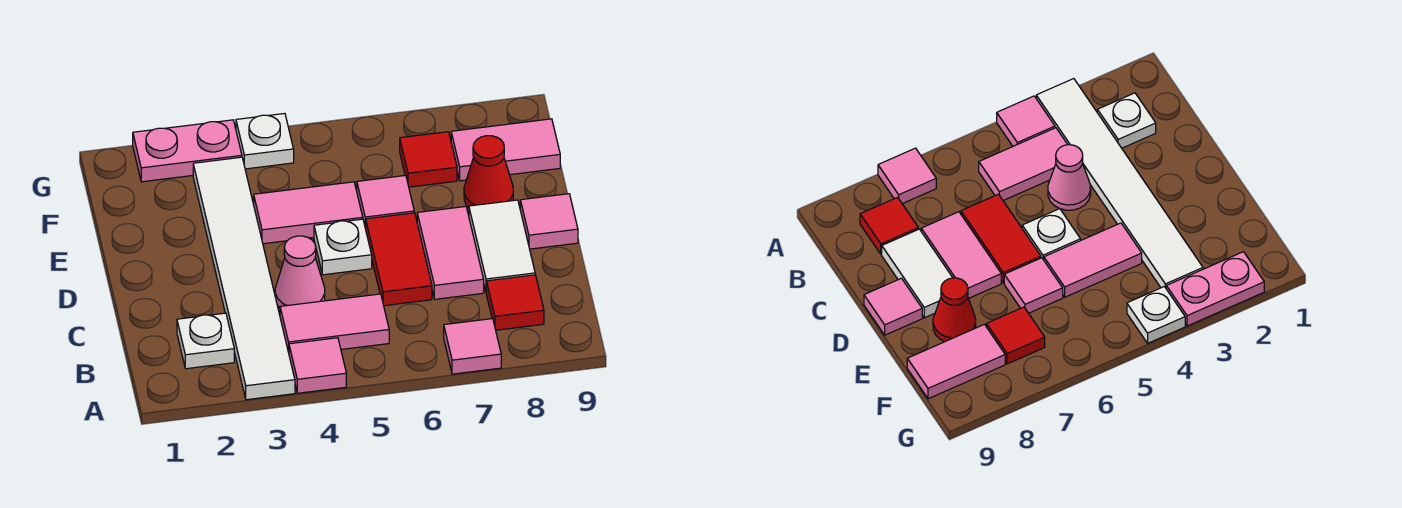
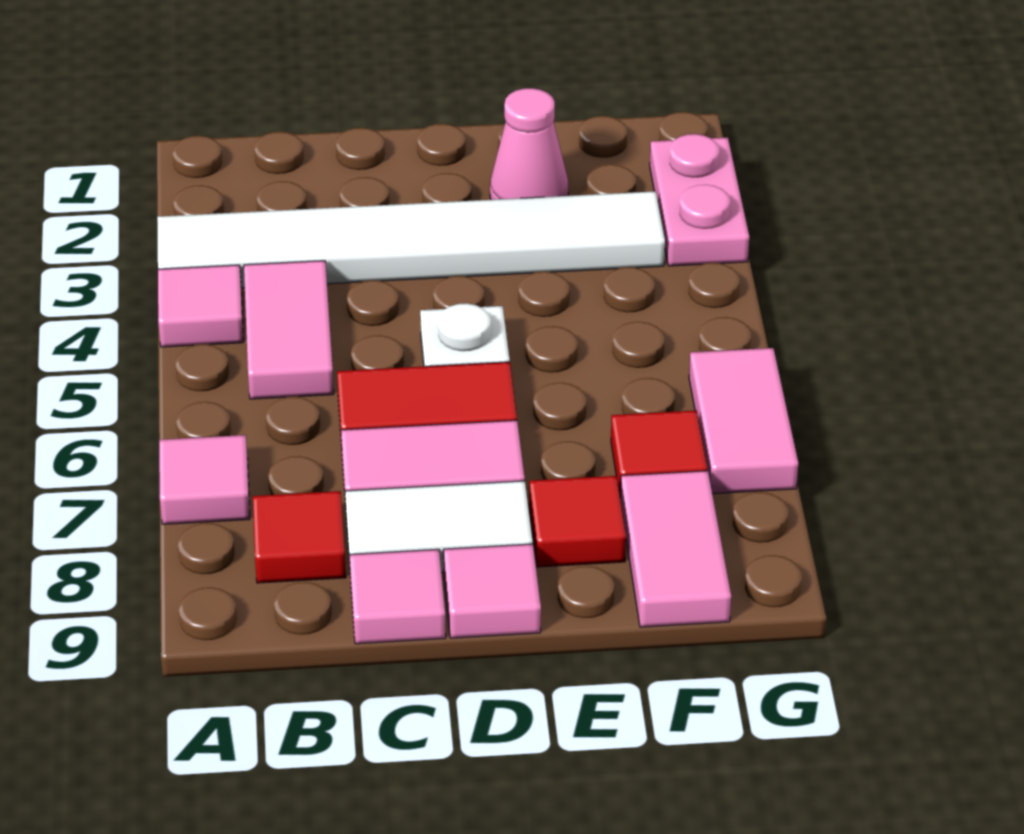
white plate B2 level 1 -> none
pink cone C4 level 1 -> pink cone E2 level 1
pink tile E4:E5 level 1 -> pink tile G6:G7 level 1
pink tile E6 level 1 -> pink tile C9 level 1
red cone E8 level 1 -> red tile E8 level 1
white plate G4 level 1 -> none

